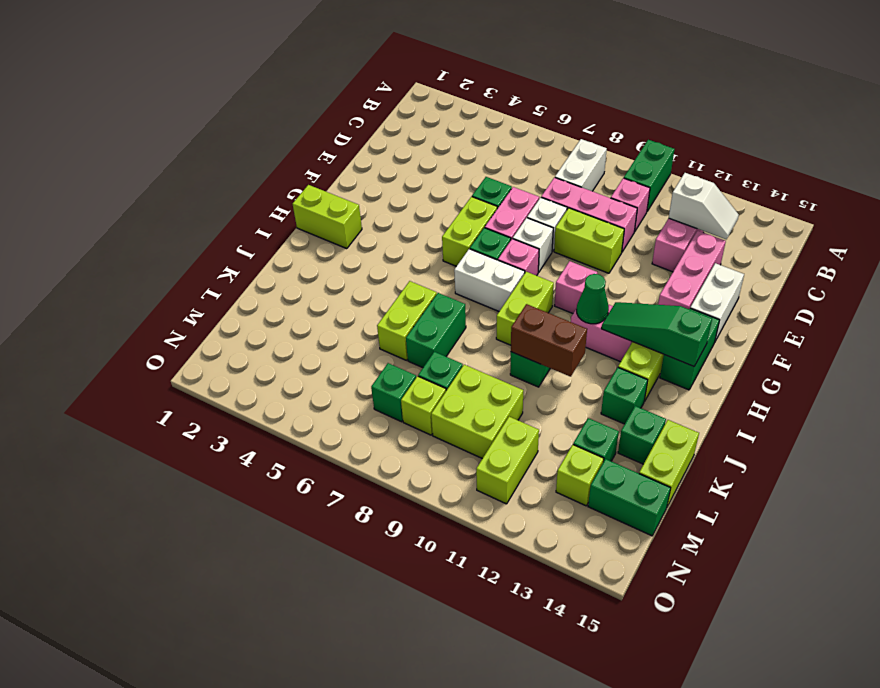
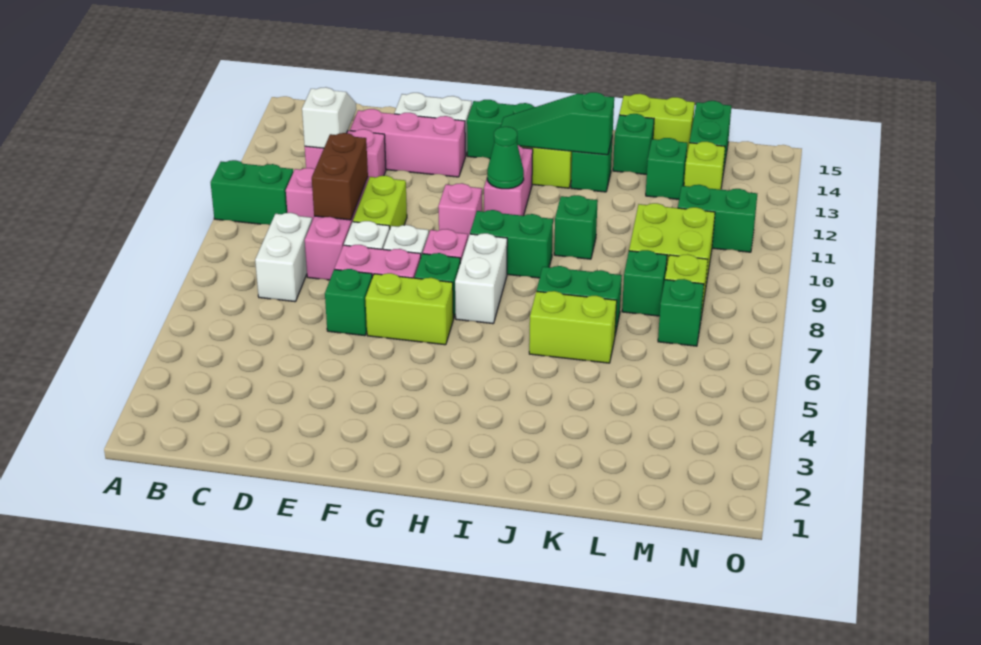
white brick B8:C8 level 1 -> white brick C7:C8 level 1
lime brick H1:H2 level 1 -> none
lime brick H9:I9 level 1 -> green brick H9:I9 level 1
green slope H12:H14 level 2 top 14 -> green slope H13:J13 level 2 top J
brown brick J10:J11 level 2 -> brown brick D9:D10 level 2
lime brick M11:N11 level 1 -> green brick M11:N11 level 1

